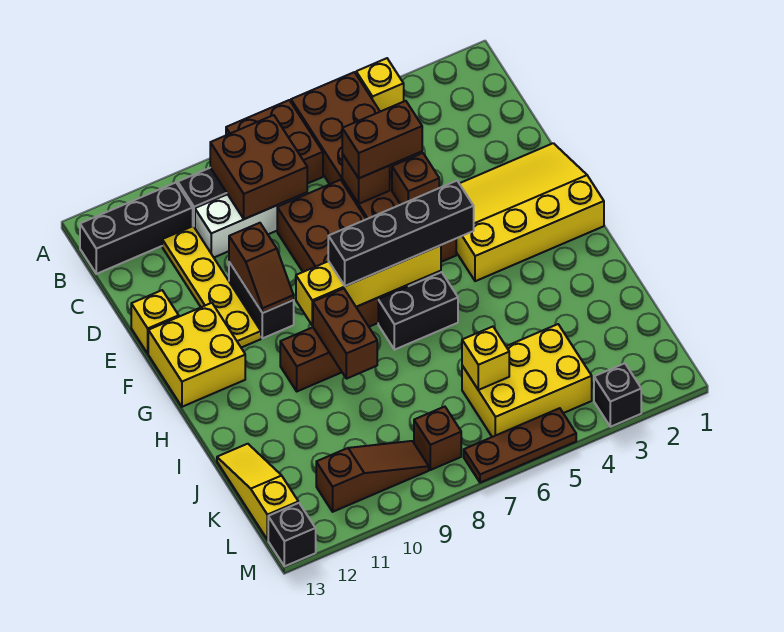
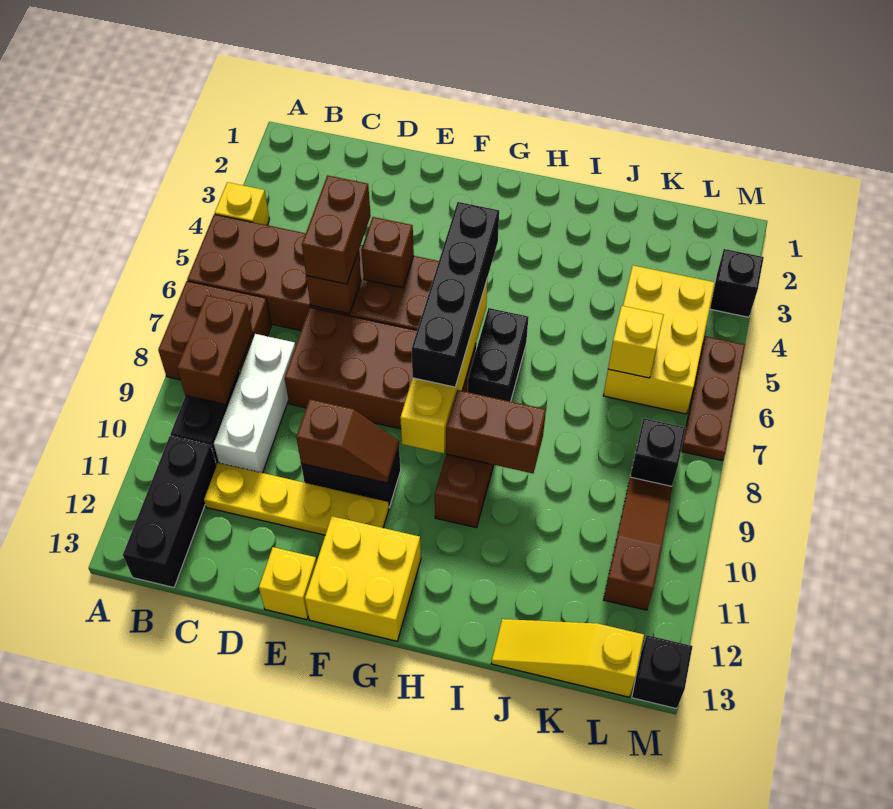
brown brick B8:C9 level 2 -> brown brick B8:B9 level 2
yellow slope E1:G4 level 1 top G -> none
brown brick L8 level 1 -> black brick L8 level 1

